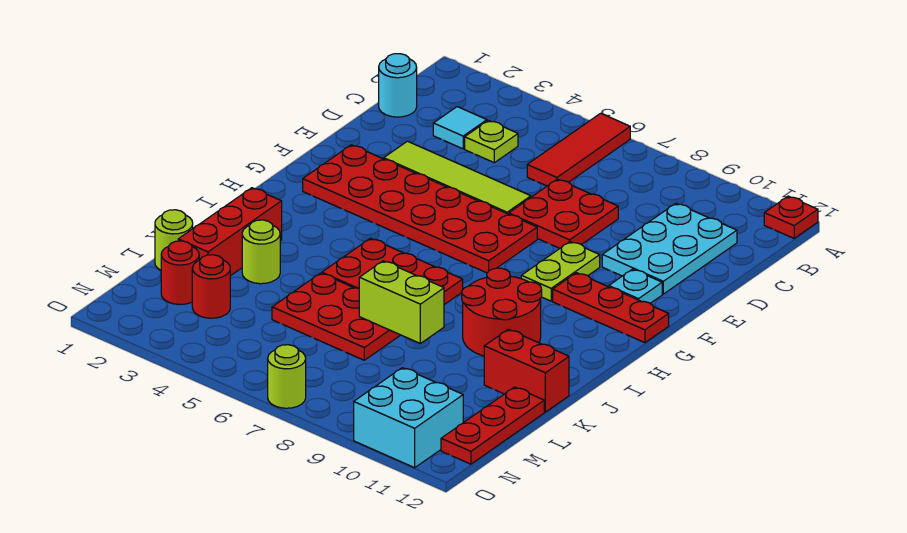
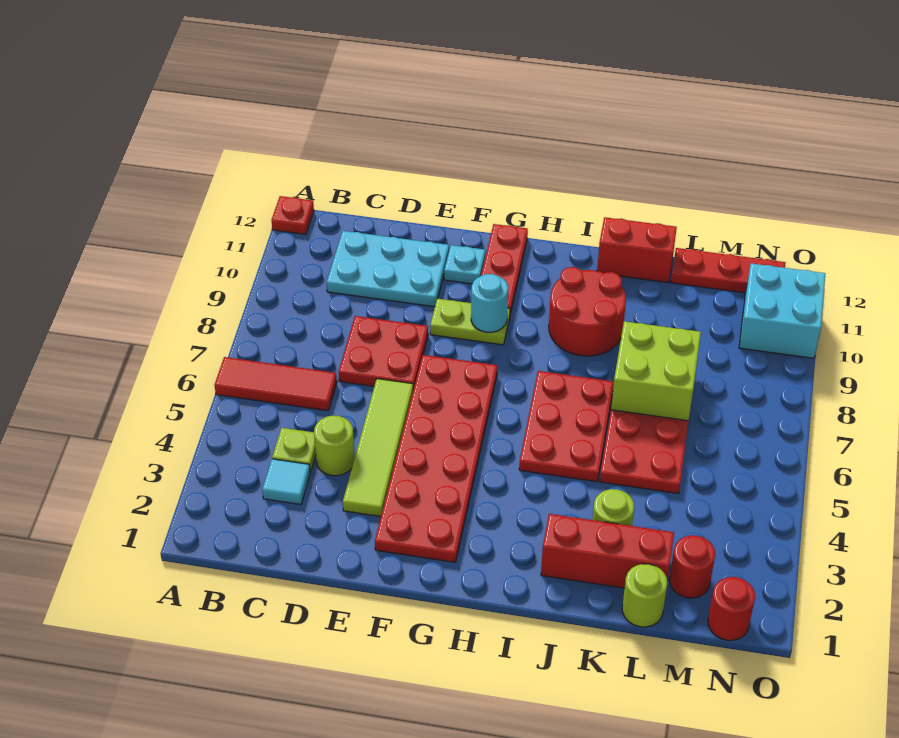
cyan round brick C1 level 1 -> cyan round brick G9 level 2
lime brick K7:K8 level 2 -> lime brick K7:L8 level 2
red brick K11:K12 level 1 -> red brick J12:K12 level 1
red round brick M3 level 1 -> red round brick N1 level 1
lime round brick O7 level 1 -> lime round brick D4 level 1

